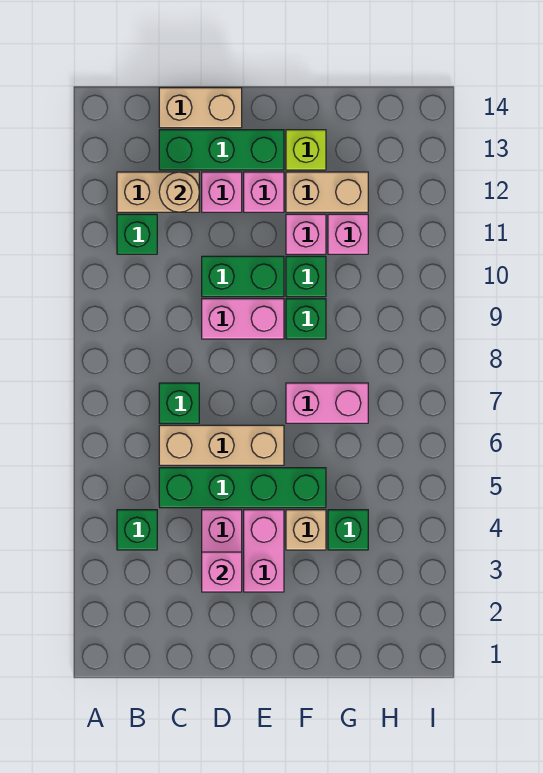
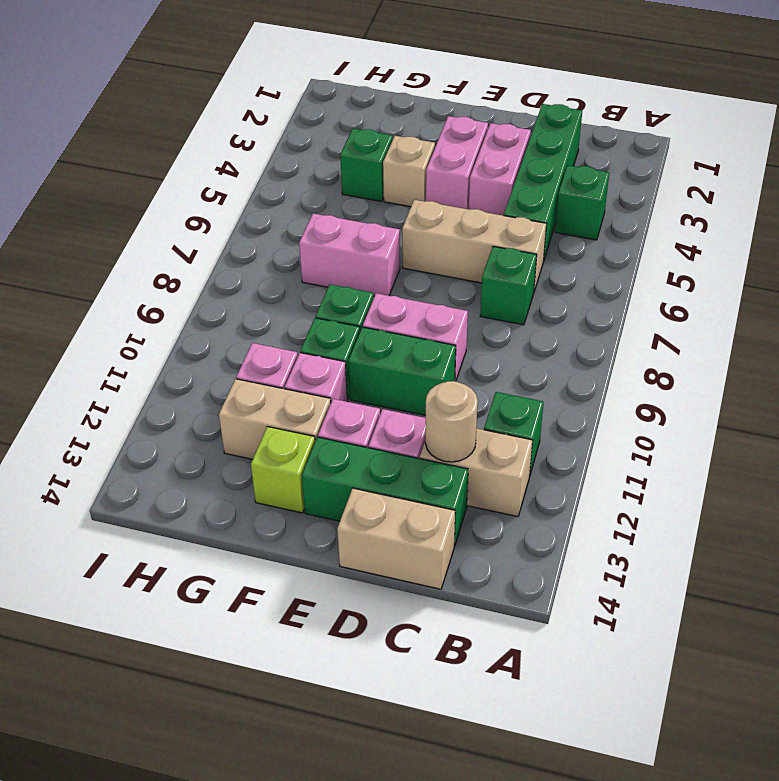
green brick C5:F5 level 1 -> green brick C2:C5 level 1
pink brick D3 level 2 -> none

